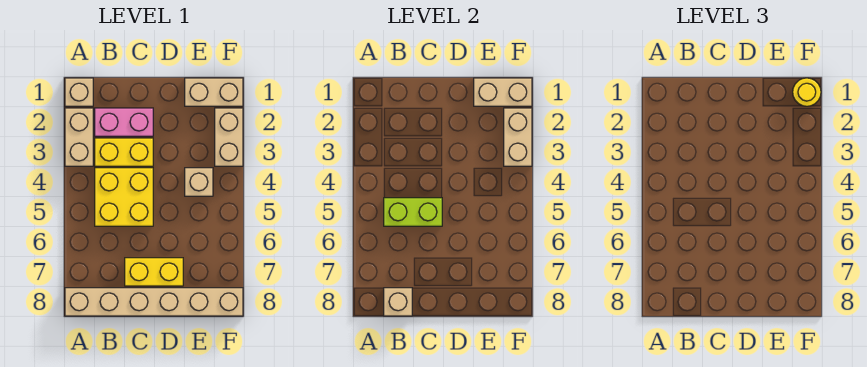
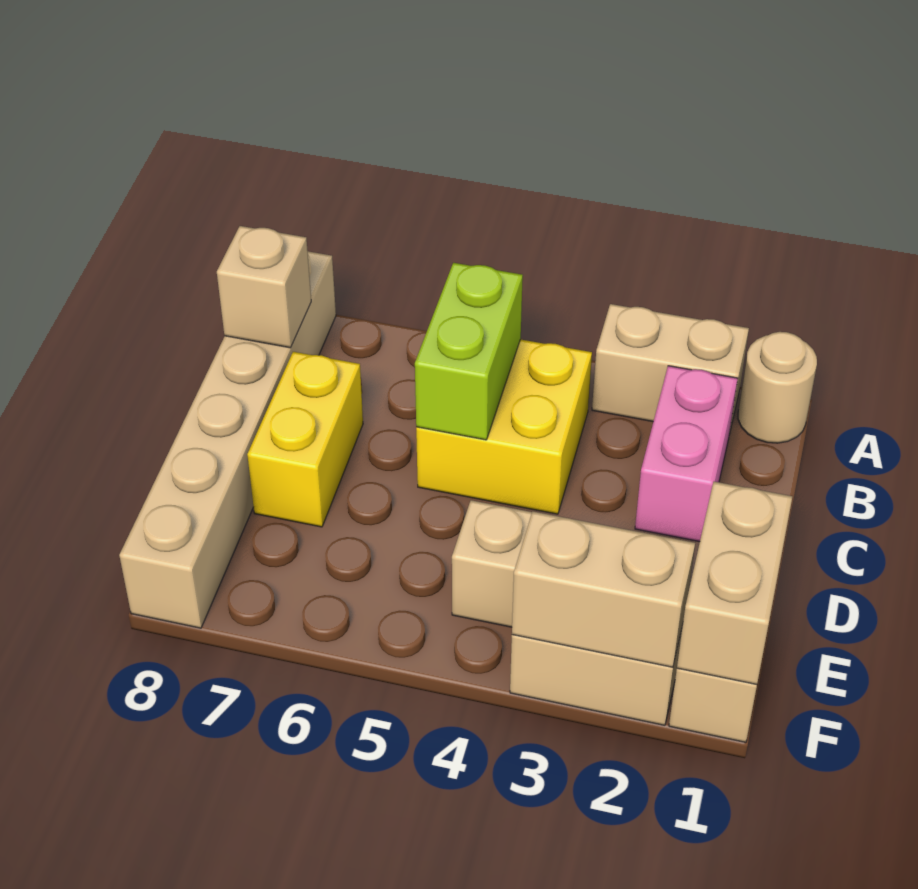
tan brick A1 level 1 -> tan round brick A1 level 1
yellow brick B3:C3 level 1 -> none
yellow round brick F1 level 3 -> none

